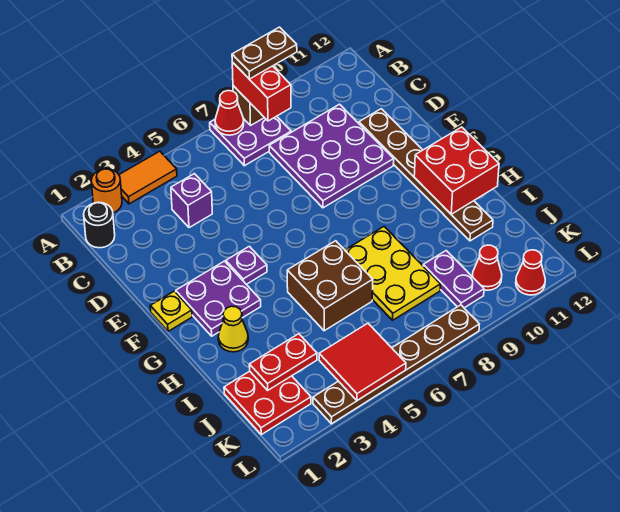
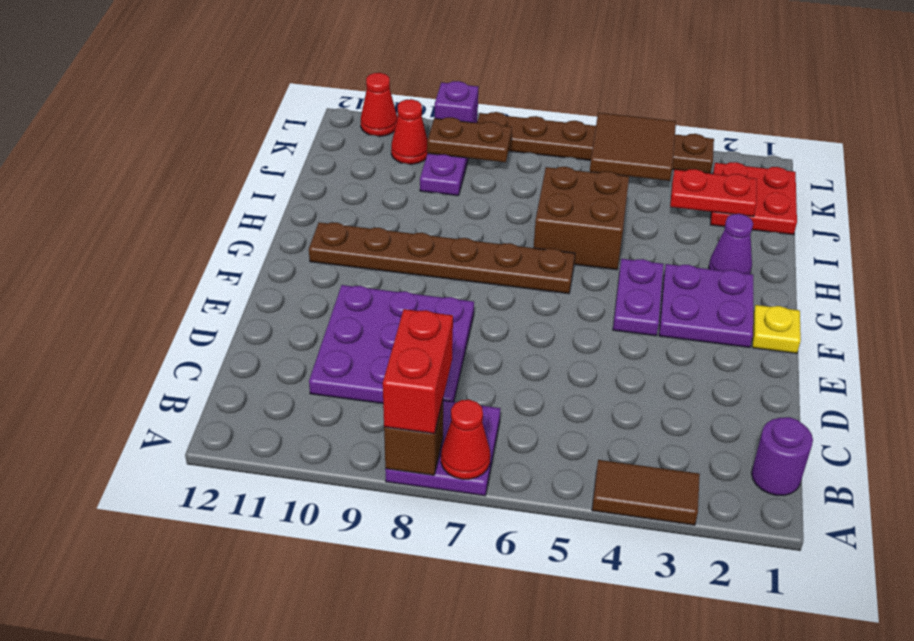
orange round brick A2 level 1 -> none
orange tile A3:A4 level 1 -> brown tile A3:A4 level 1
brown plate A8:A9 level 4 -> brown plate K8:K9 level 2
black round brick B1 level 1 -> purple round brick B1 level 1
purple brick C4 level 1 -> purple brick L9 level 1
brown plate D11:I11 level 1 -> brown plate G6:G11 level 1
purple plate F4 level 1 -> purple plate F4:G4 level 1
red brick G11:H12 level 2 -> none
yellow cone H2 level 1 -> purple cone H2 level 1
yellow plate H7:J8 level 1 -> none
red tile K4:L5 level 2 -> brown tile K4:L5 level 2

